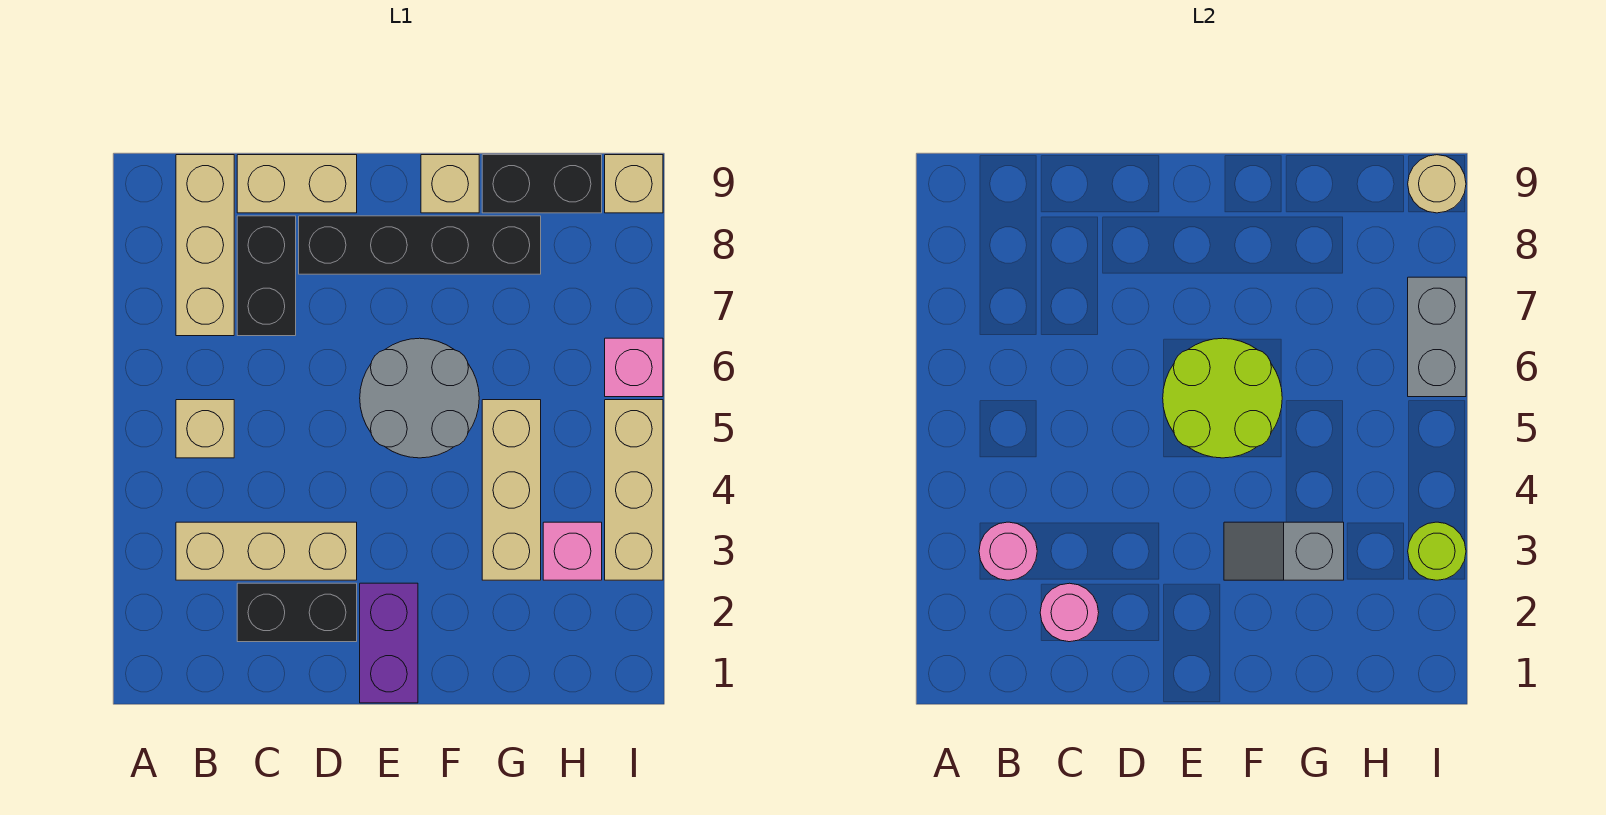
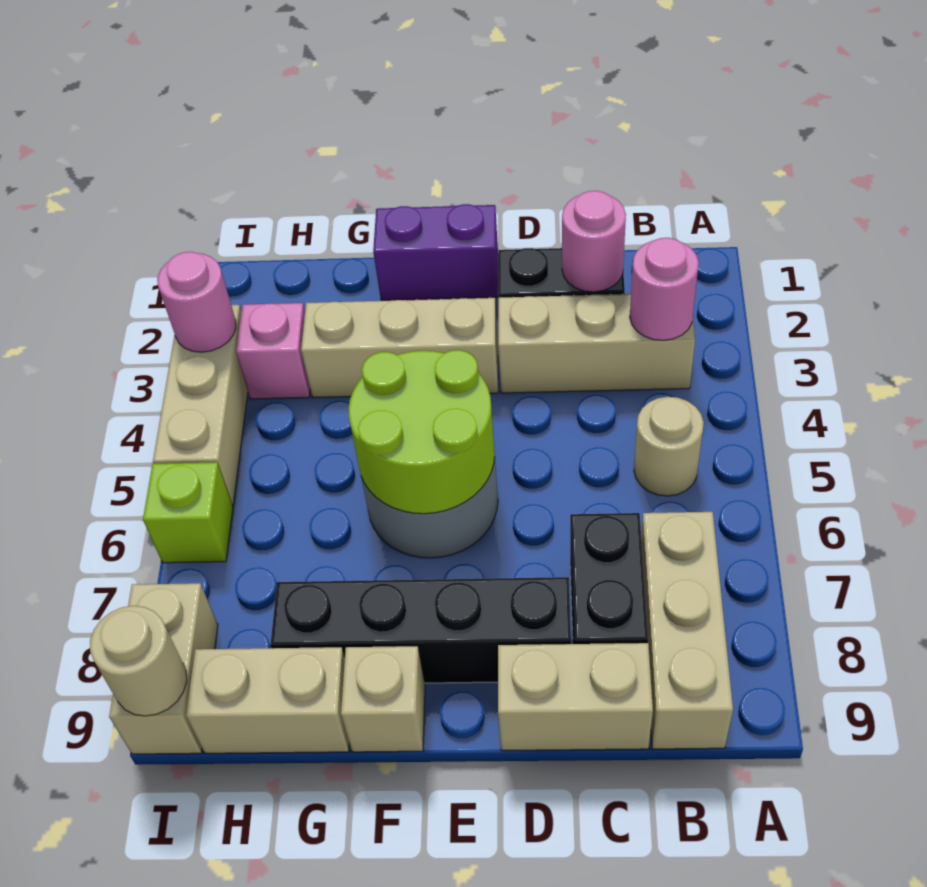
tan brick B5 level 1 -> tan round brick B5 level 1
purple brick E1:E2 level 1 -> purple brick E1:F1 level 1
grey slope F3:G3 level 2 top G -> none
tan brick G3:G5 level 1 -> tan brick E3:G3 level 1
black brick G9:H9 level 1 -> tan brick G9:H9 level 1
lime round brick I3 level 2 -> pink round brick I3 level 2
pink brick I6 level 1 -> lime brick I6 level 1
grey brick I6:I7 level 2 -> none
tan brick I9 level 1 -> tan brick I8:I9 level 1

